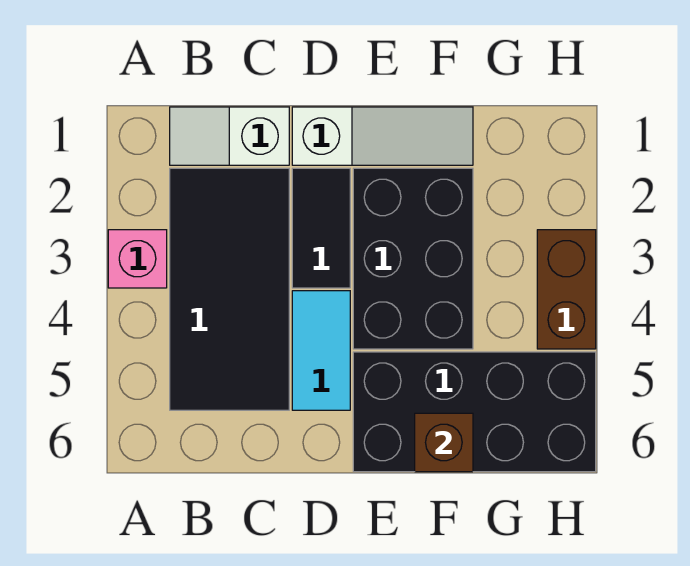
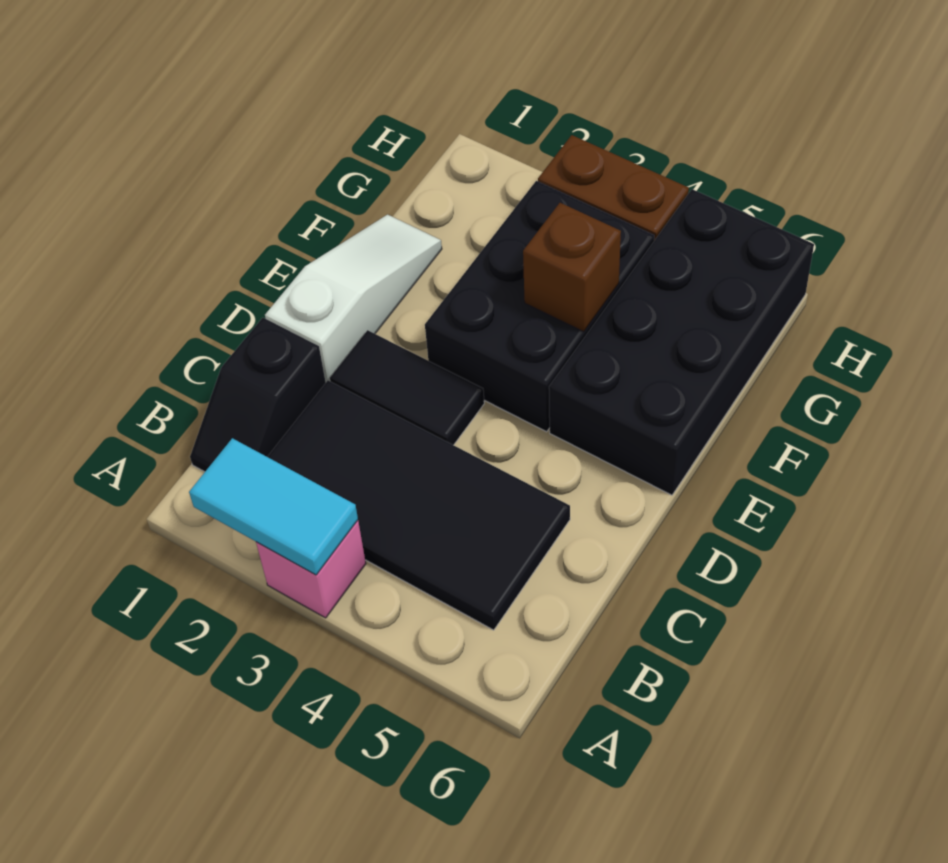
white slope B1:C1 level 1 top C -> black slope B1:C1 level 1 top C
cyan tile D4:D5 level 1 -> cyan tile A2:A3 level 2
black brick E2:F4 level 1 -> black brick E3:G4 level 1
brown brick F6 level 2 -> brown brick F4 level 2

